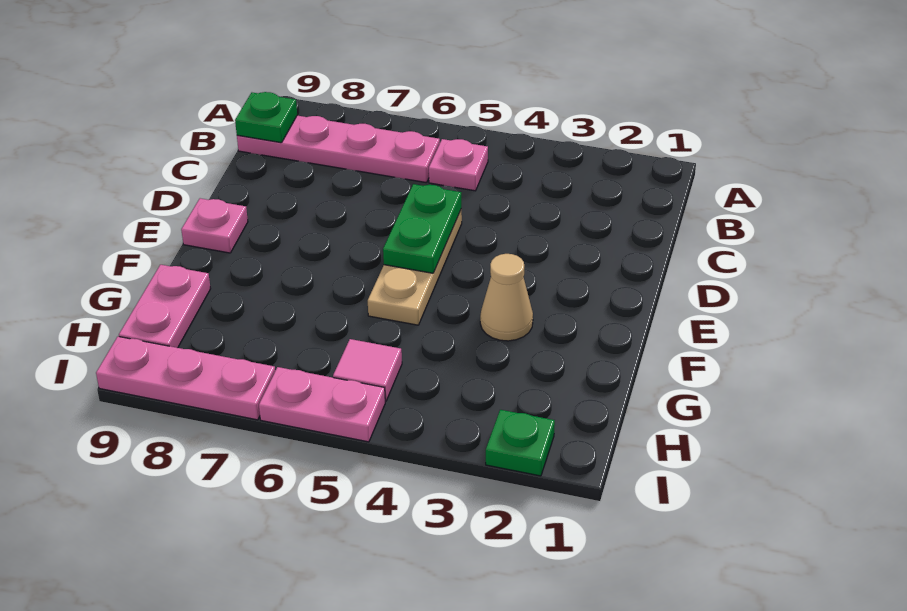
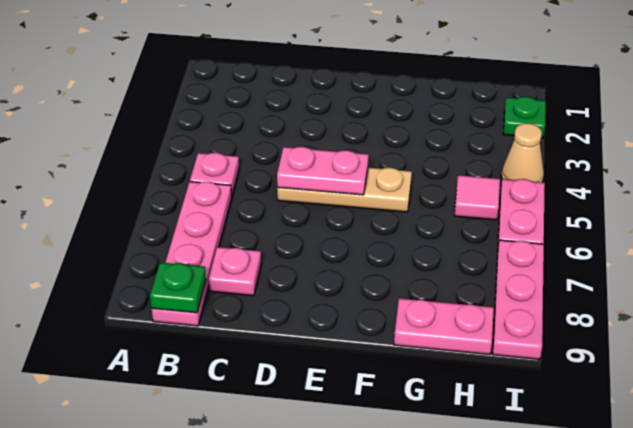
green plate D5:E5 level 2 -> pink plate D5:E5 level 2
pink plate E9 level 1 -> pink plate C8 level 1
tan cone F3 level 1 -> tan cone I4 level 1

